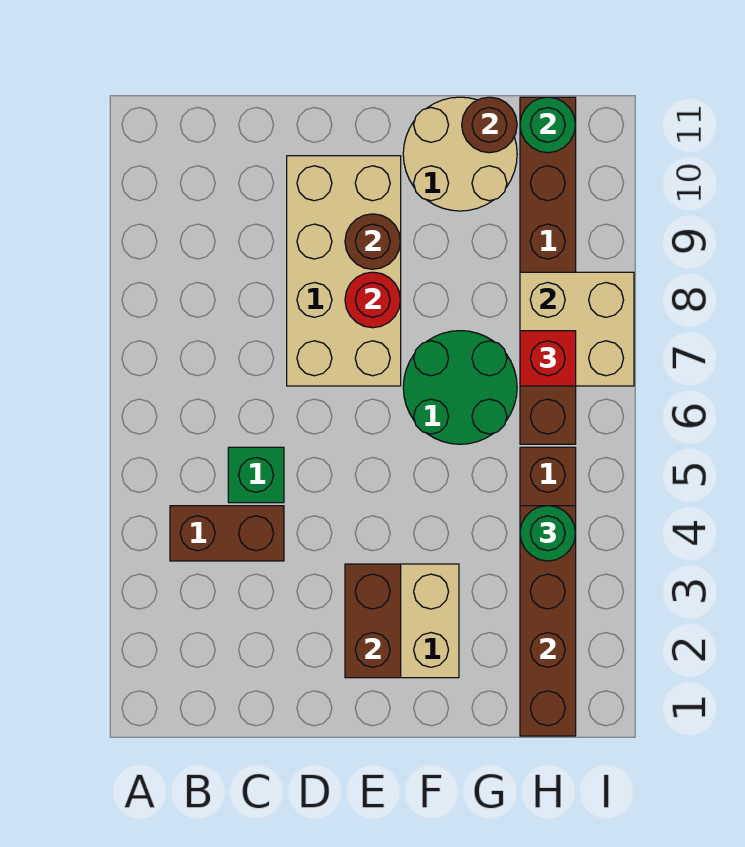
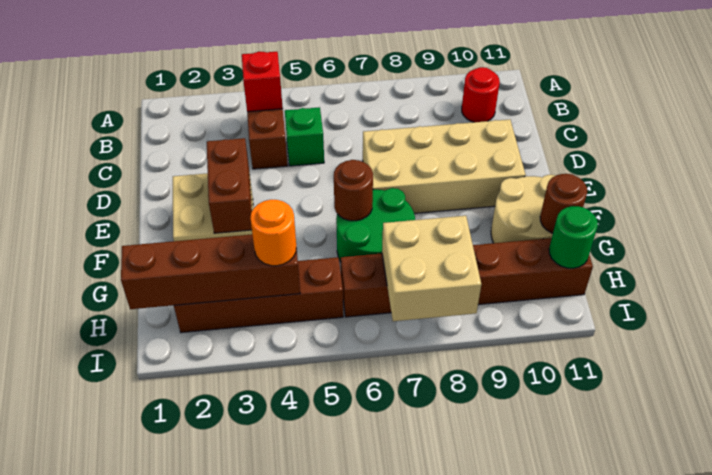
brown brick E2:E3 level 2 -> brown brick E3:F3 level 2
red round brick E8 level 2 -> red round brick B10 level 1
brown round brick E9 level 2 -> brown round brick F6 level 2
green round brick H4 level 3 -> orange round brick H4 level 3
red brick H7 level 3 -> red brick B4 level 2

